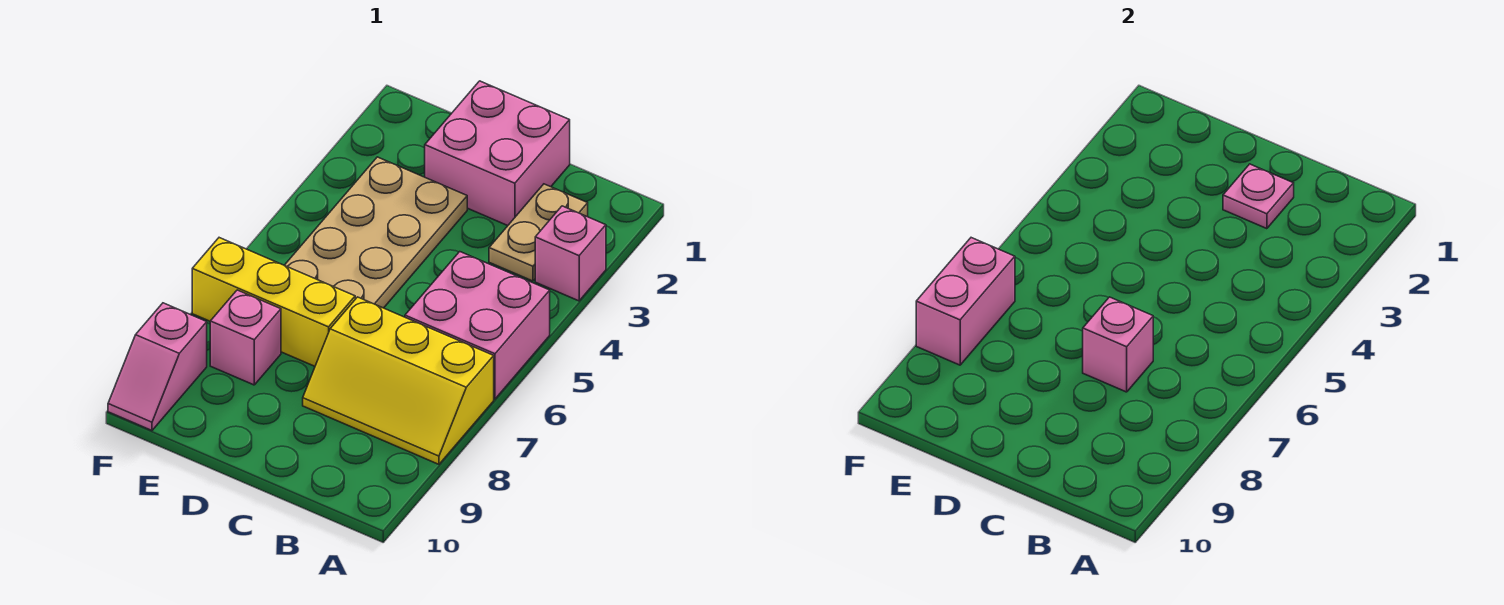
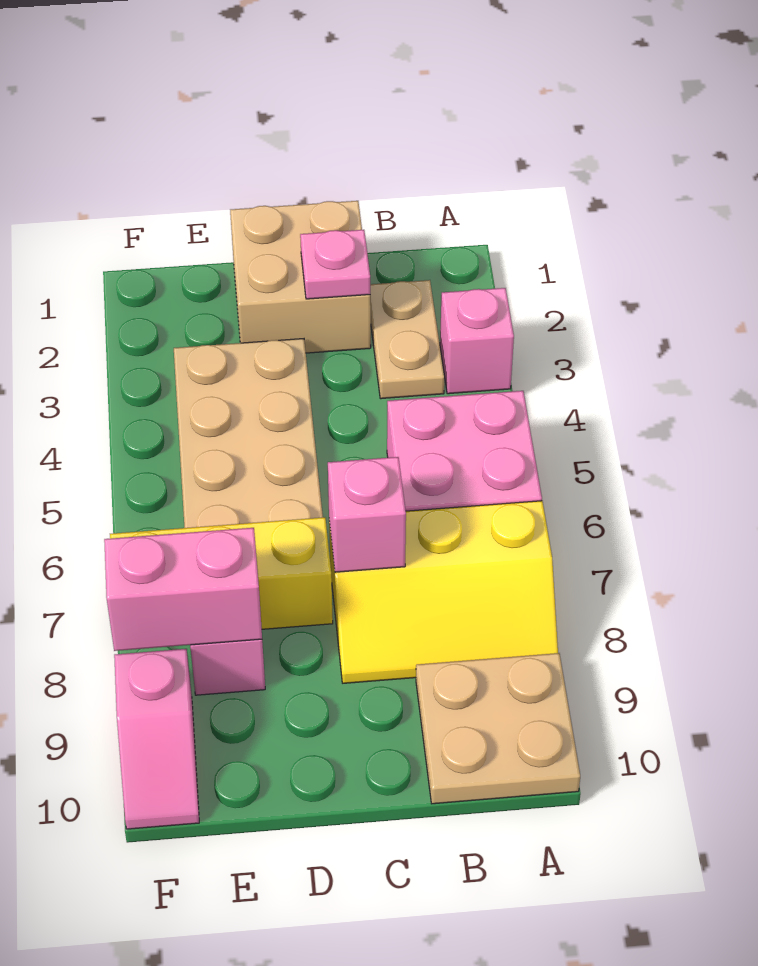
none -> tan plate A9:B10 level 1
pink brick C1:D2 level 1 -> tan brick C1:D2 level 1
pink brick F7:F8 level 2 -> pink brick E8:F8 level 2

